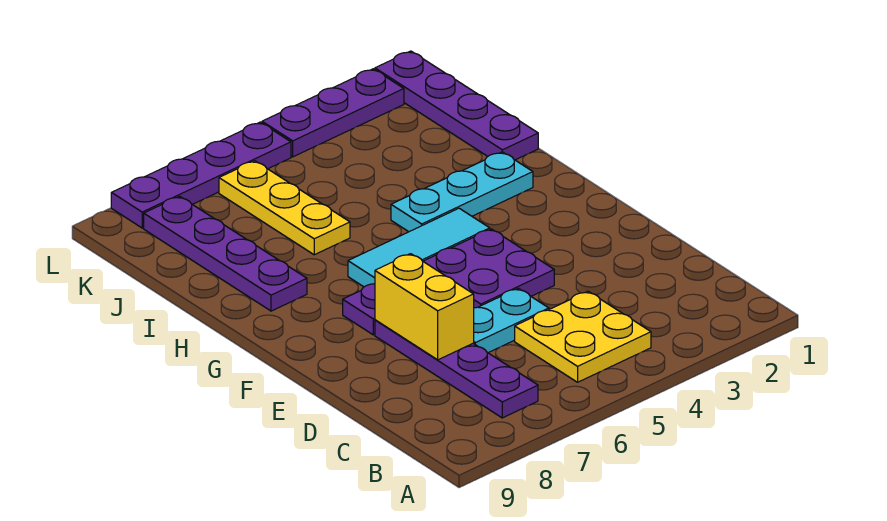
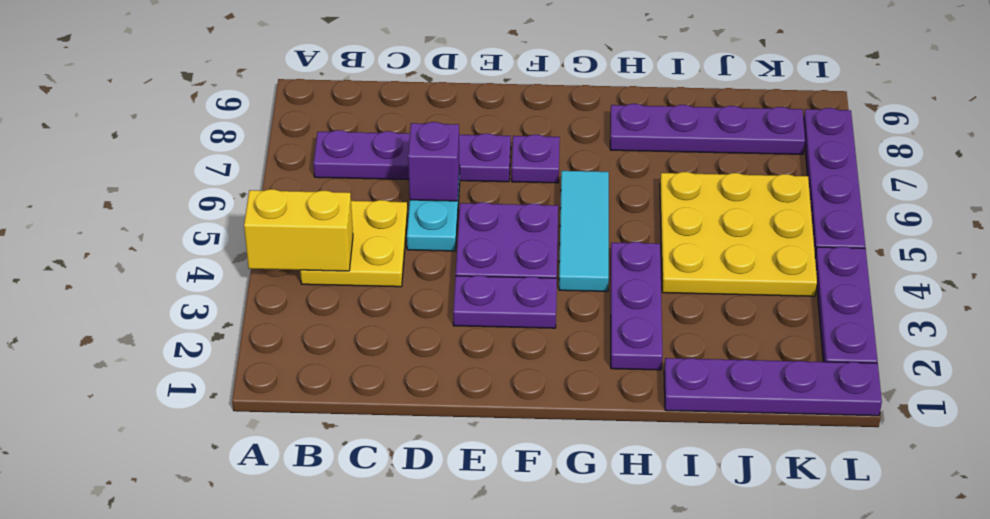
none -> purple brick D6 level 2
yellow brick D7:E7 level 2 -> yellow brick A4:B4 level 2
none -> purple plate E3:F3 level 1
cyan plate H2:H4 level 1 -> purple plate H2:H4 level 1
yellow plate I6:K6 level 1 -> yellow plate I4:K6 level 1

